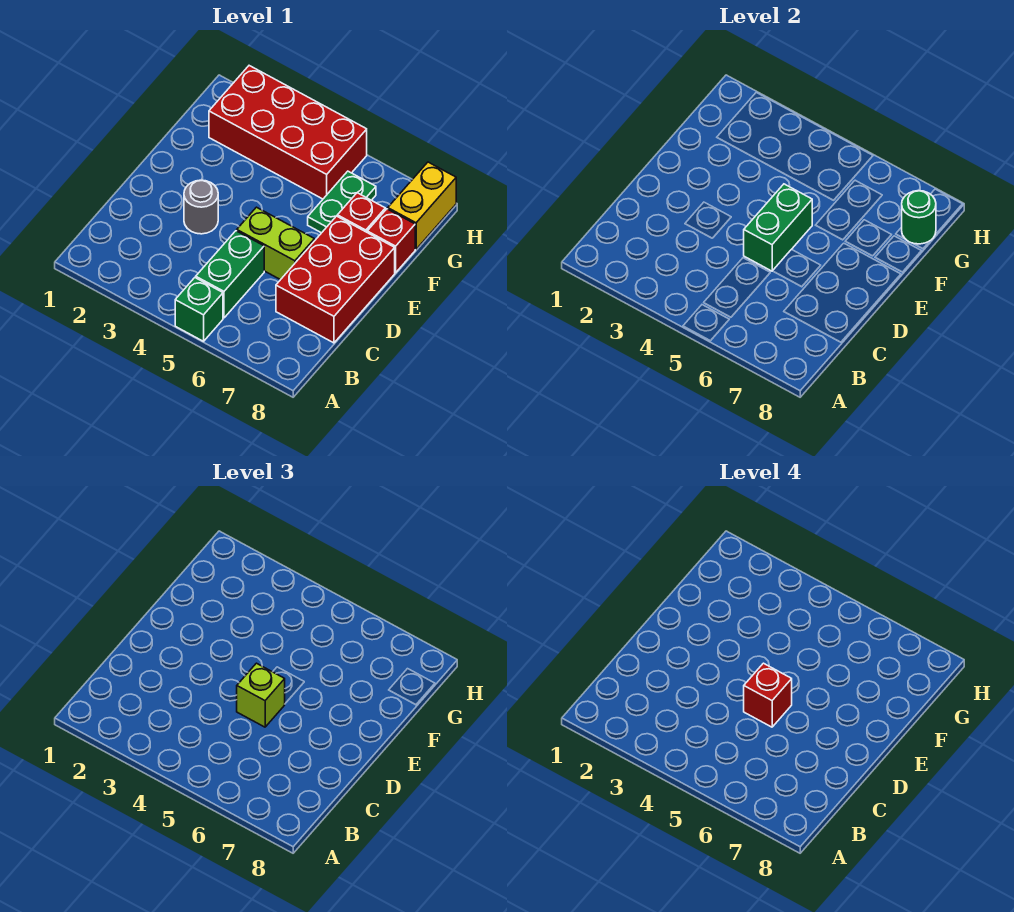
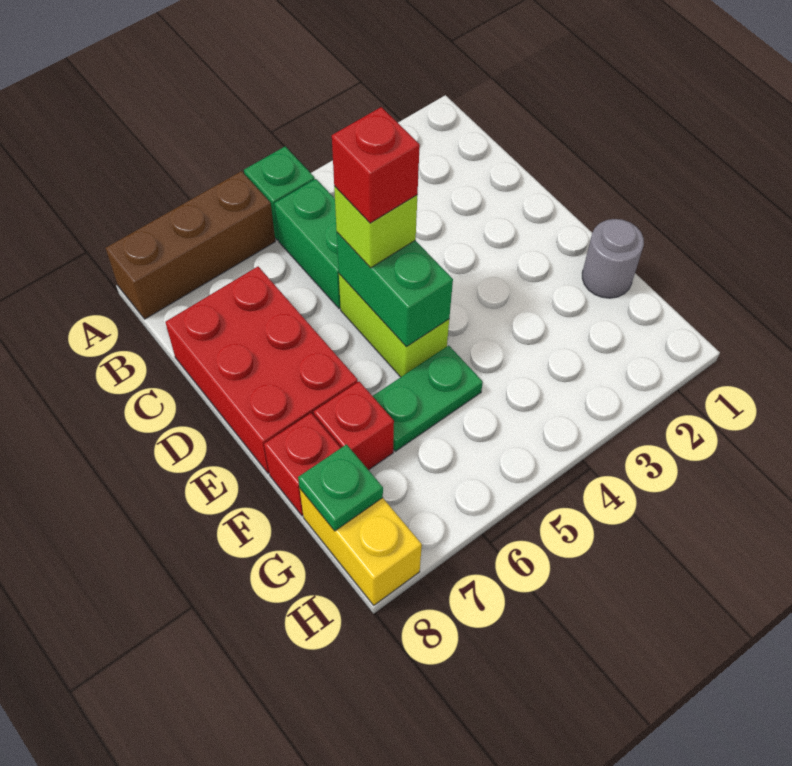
none -> brown brick A6:A8 level 1
grey round brick D3 level 1 -> grey round brick F1 level 1
lime brick D5:D6 level 1 -> lime brick D5:E5 level 1
green plate F6:G6 level 1 -> green plate F5:F6 level 1
red brick G2:H5 level 1 -> none
green round brick G8 level 2 -> green plate G8 level 2

